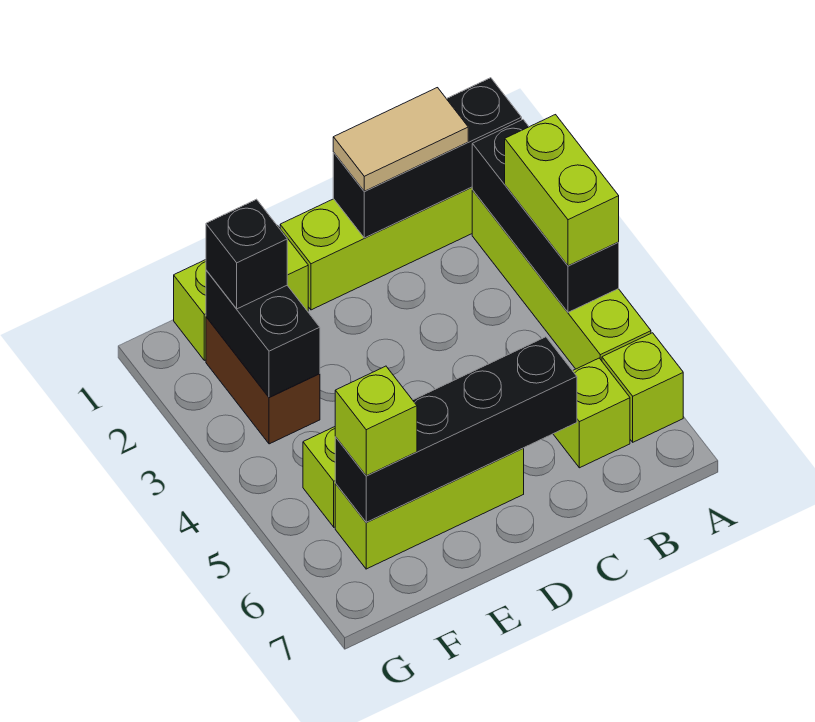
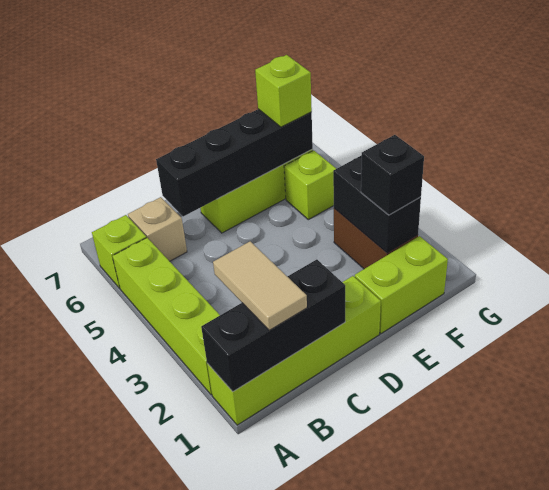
black brick A2:A4 level 2 -> none
lime brick A3:A4 level 3 -> none
tan tile B1:C1 level 3 -> tan tile B1:B2 level 3
lime brick B6 level 1 -> tan brick B6 level 1

